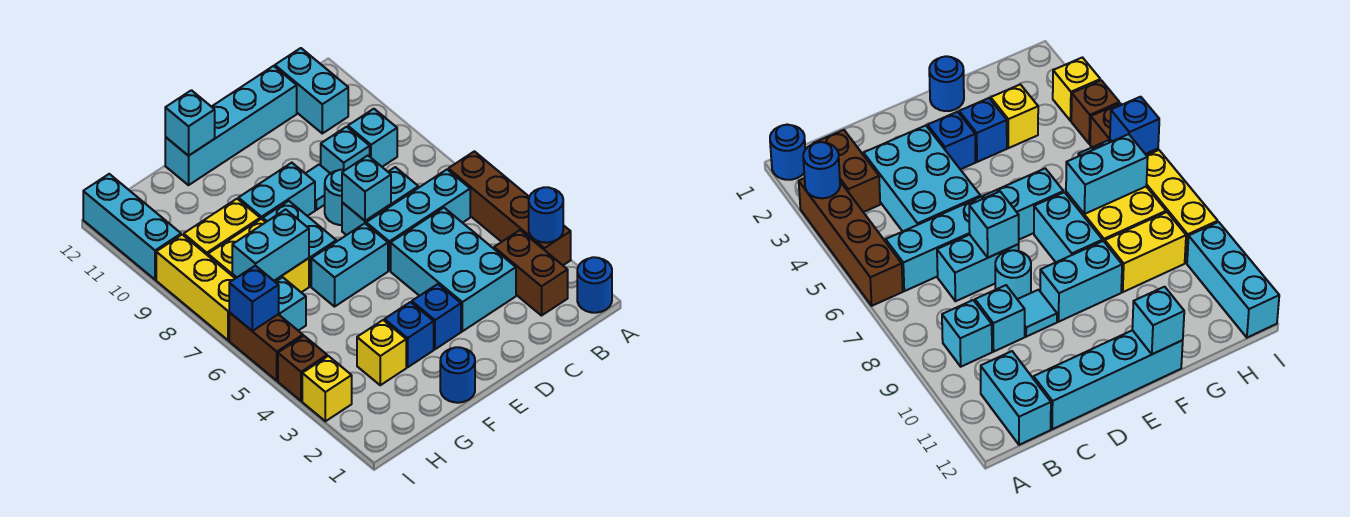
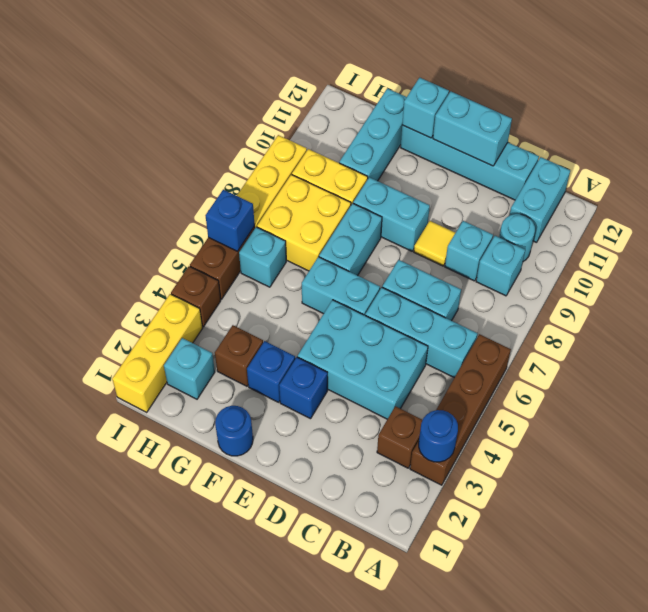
blue round brick A1 level 1 -> none
brown brick B2:B3 level 1 -> brown brick B3 level 1
cyan brick C3:D5 level 1 -> cyan brick C4:E5 level 1
cyan brick D7 level 2 -> cyan brick H2 level 1
cyan round brick D8 level 1 -> cyan round brick B10 level 1
cyan tile D9 level 1 -> yellow tile D9 level 1
yellow brick G3 level 1 -> brown brick G3 level 1
cyan brick G7:H7 level 2 -> cyan brick D12:E12 level 2
yellow brick I3 level 1 -> yellow brick I1:I3 level 1
cyan brick I10:I12 level 1 -> cyan brick G10:G12 level 1

